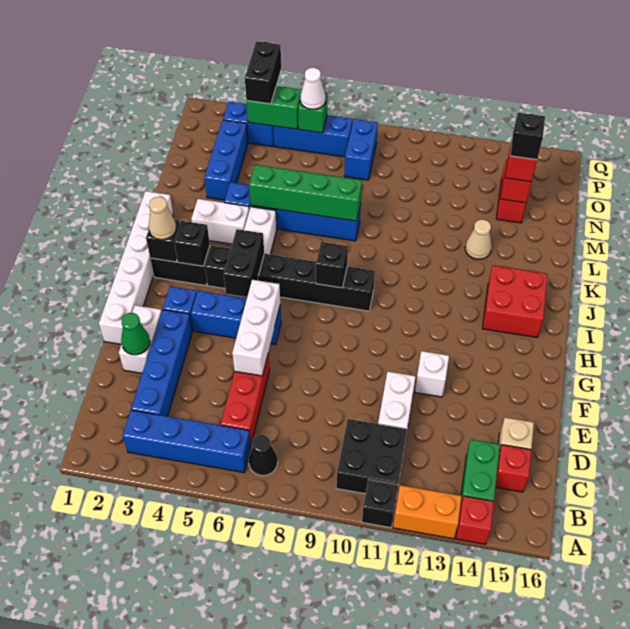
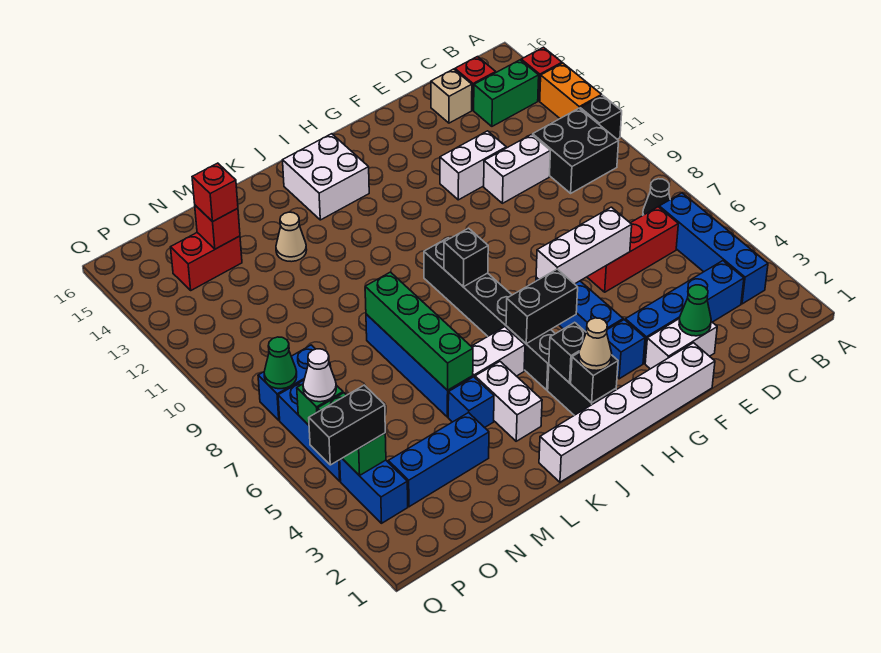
white brick F12 level 1 -> white brick E12:F12 level 1
red brick I14:J15 level 1 -> white brick I14:J15 level 1
black brick N14 level 4 -> none
none -> green cone P8 level 2

